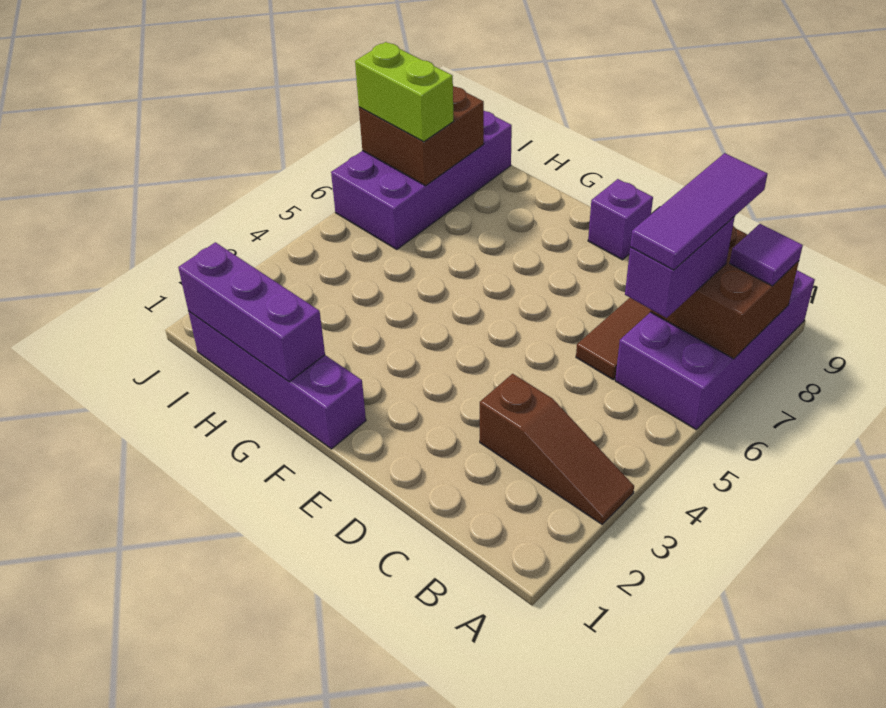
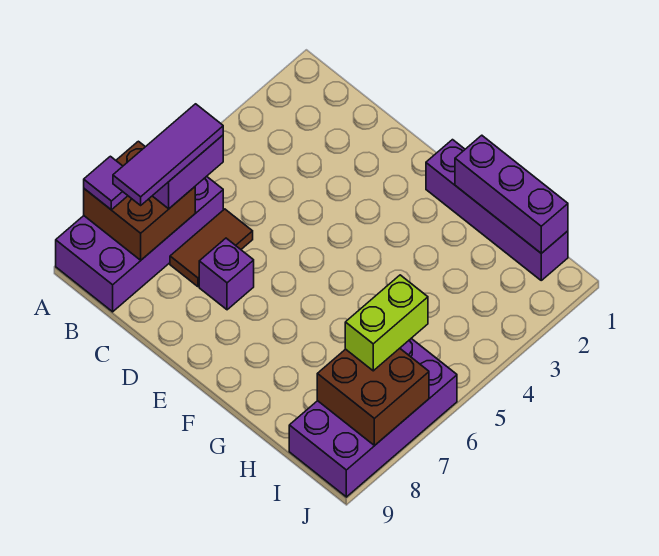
brown slope A3:C3 level 1 top C -> none
purple brick E9 level 1 -> purple brick D7 level 1
lime brick I7:J7 level 3 -> lime brick I6:I7 level 3

